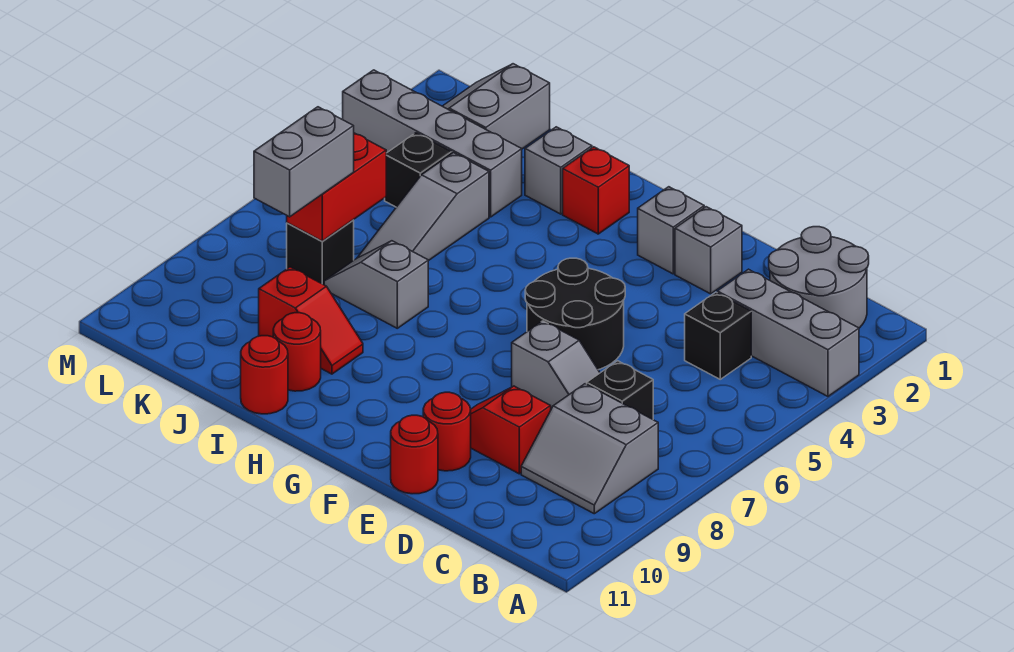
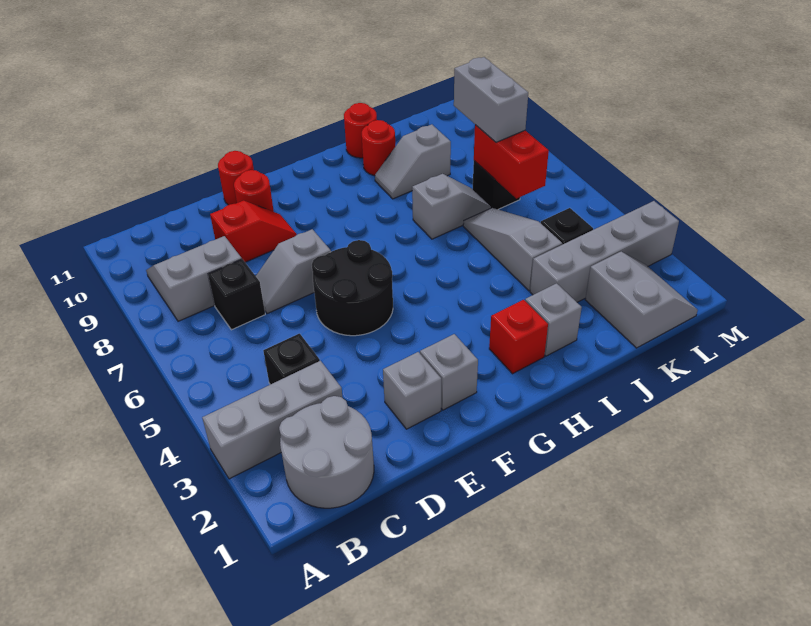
red slope I9:J9 level 1 top J -> grey slope I9:J9 level 1 top J

